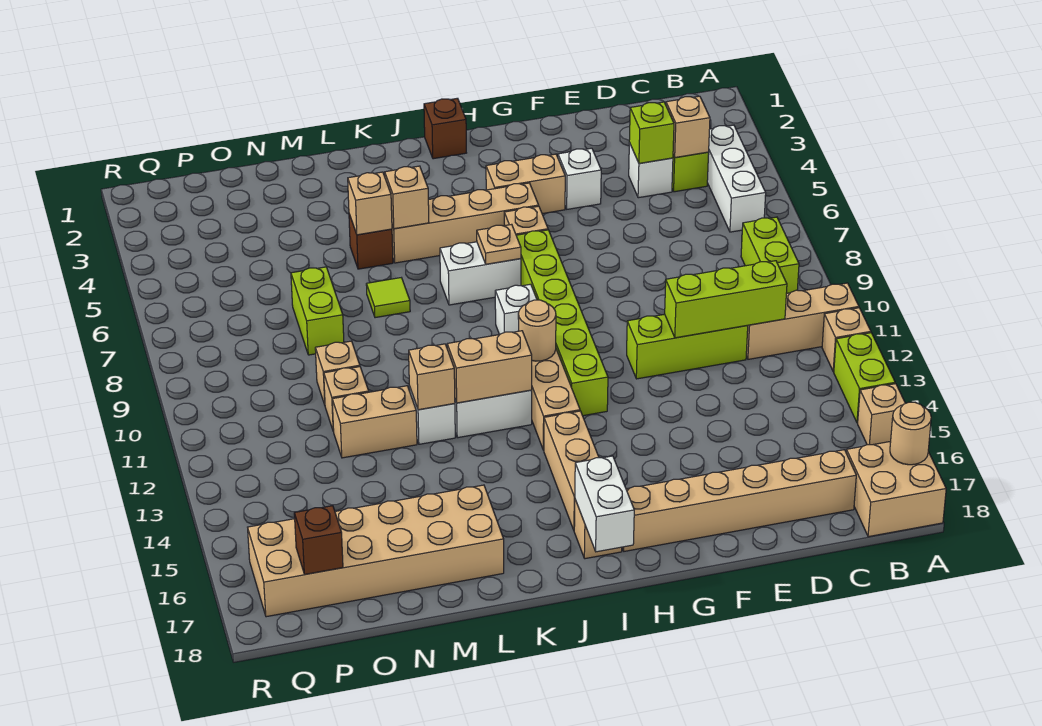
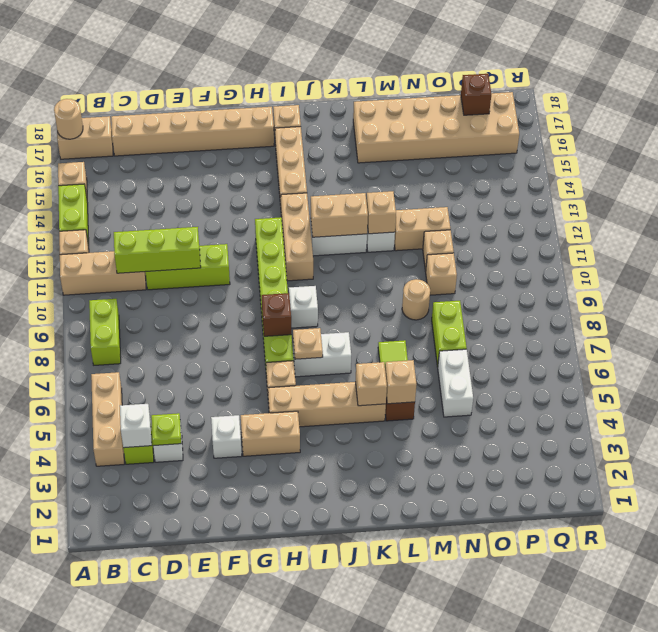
tan brick A17:B18 level 1 -> tan brick A17:B17 level 1
white brick B4:B6 level 1 -> tan brick B4:B6 level 1
tan brick C4 level 2 -> white brick C4 level 2
lime brick D4 level 2 -> lime plate D4 level 2
brown brick I1 level 1 -> brown brick H8 level 2
tan round brick I11 level 2 -> tan round brick M9 level 1
white brick I17:I18 level 2 -> white brick N5:N6 level 1

